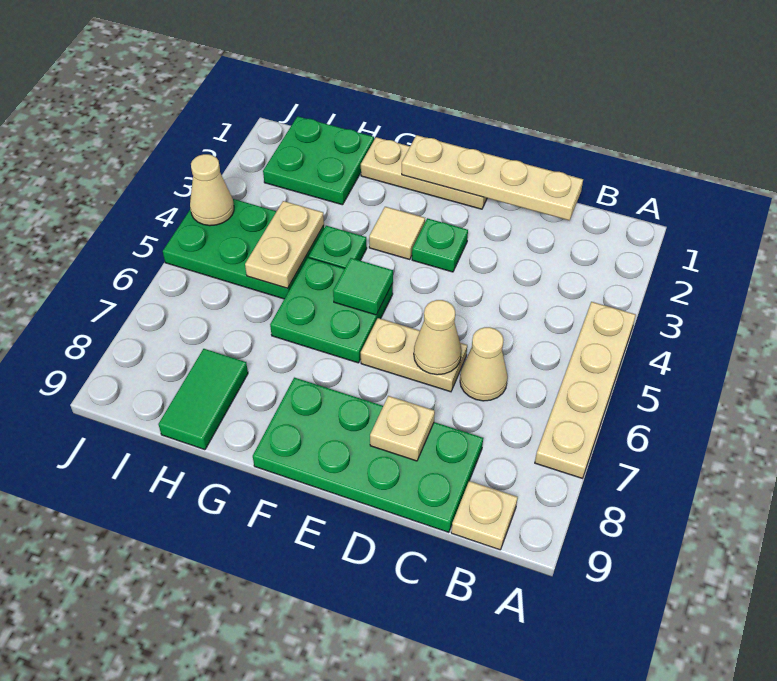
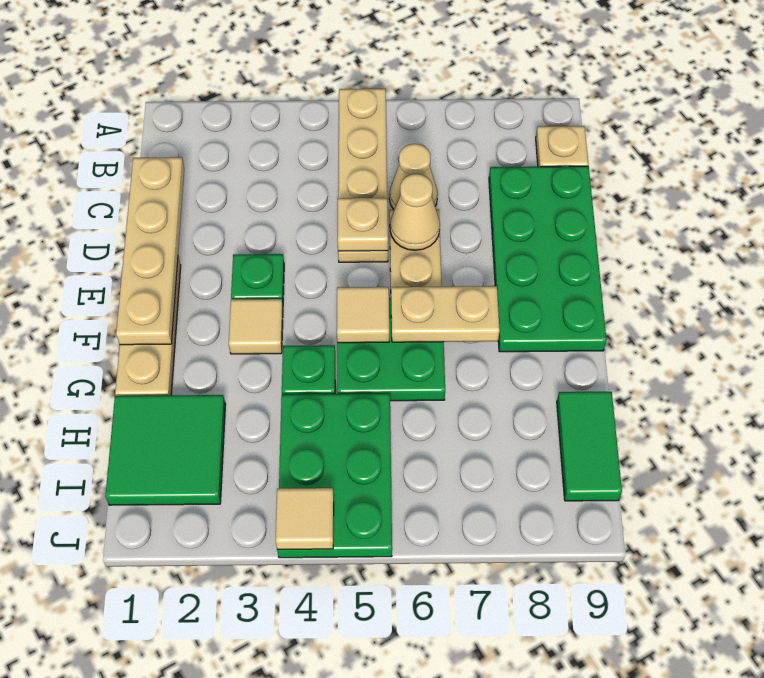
tan plate A4:A7 level 1 -> tan plate A5:D5 level 1
tan plate D8 level 2 -> tan plate D5 level 2
green tile F5 level 2 -> tan tile F5 level 2
green plate H1:I2 level 1 -> green tile H1:I2 level 1
tan plate H4:H5 level 2 -> tan plate F6:F7 level 2
green tile H8:H9 level 1 -> green tile H9:I9 level 1
tan cone J4 level 2 -> tan tile J4 level 2

